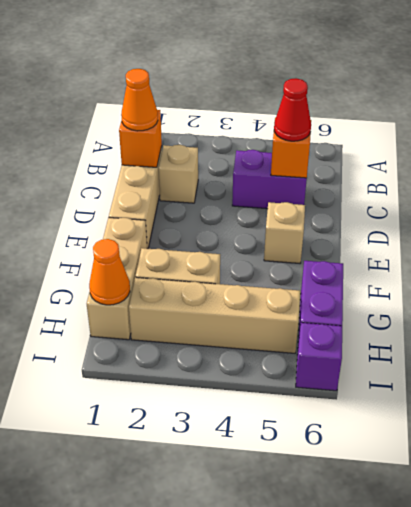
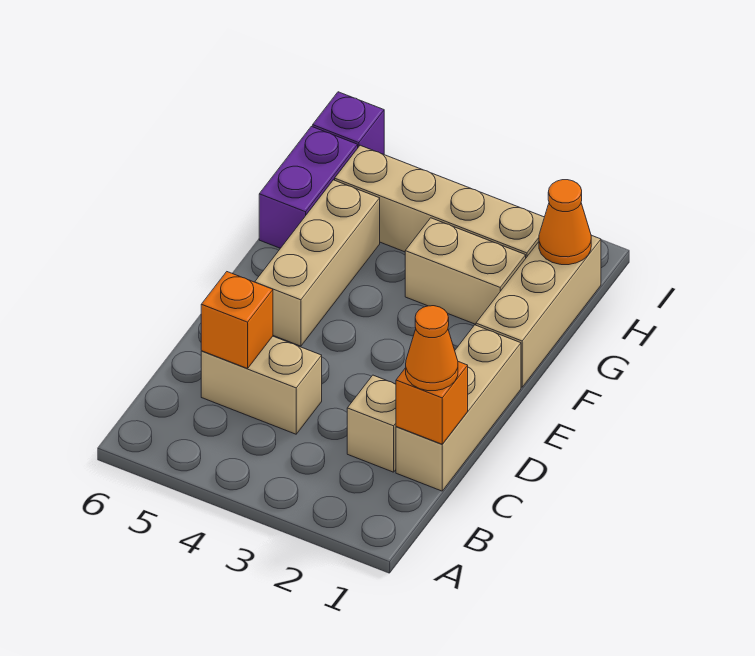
purple brick C4:C5 level 1 -> tan brick C4:C5 level 1
red cone C5 level 3 -> none
tan brick E5 level 1 -> tan brick E5:G5 level 1

